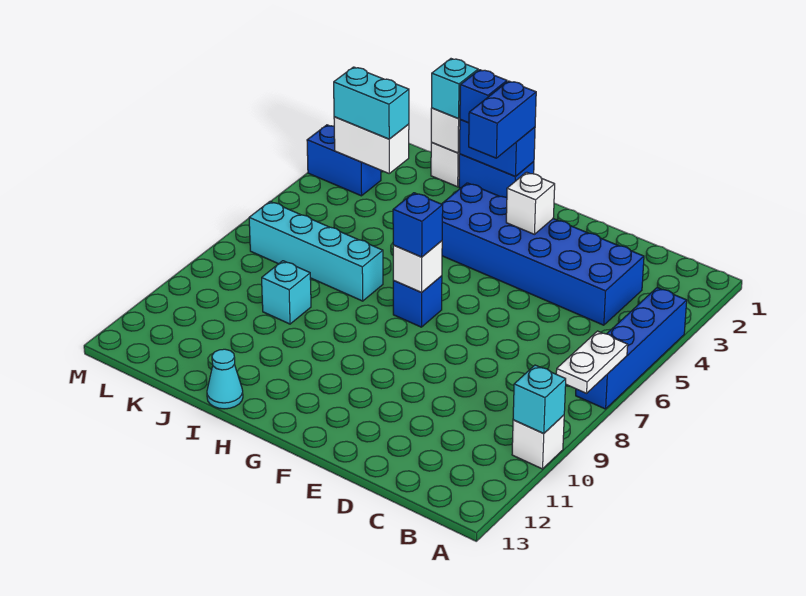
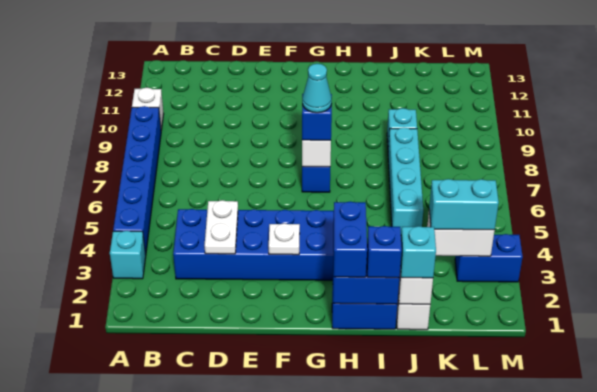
blue brick A4:A7 level 1 -> blue brick A4:A9 level 1
white plate A7:A8 level 2 -> white plate D3:D4 level 2
cyan brick A10 level 2 -> cyan brick A3 level 1
white brick F3 level 2 -> white plate F3 level 2
cyan brick I7:L7 level 1 -> cyan brick J5:J8 level 1
cyan cone I13 level 1 -> cyan cone G7 level 4

